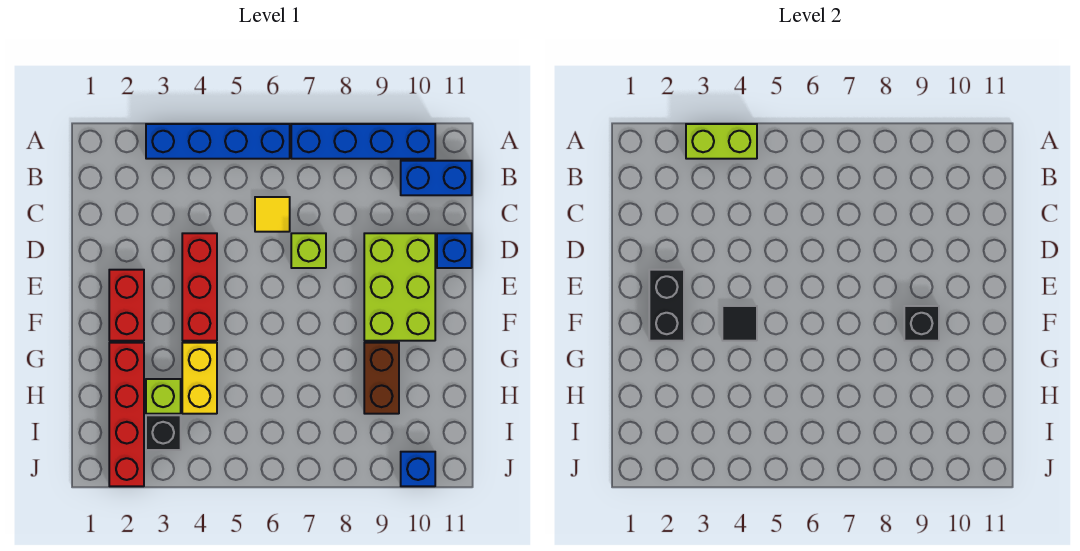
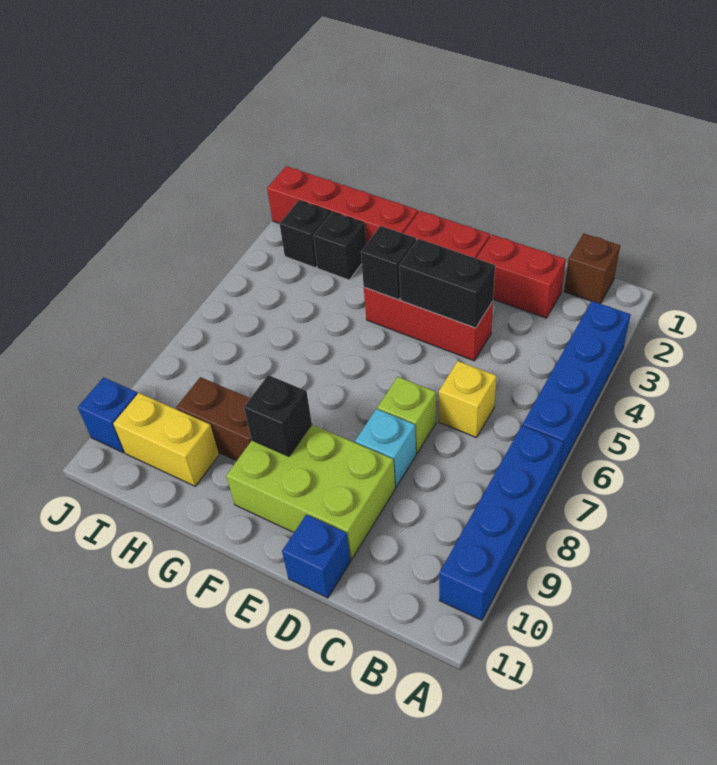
lime brick A3:A4 level 2 -> none
none -> brown brick B1 level 1
blue brick B10:B11 level 1 -> none
none -> red brick C2:D2 level 1
yellow tile C6 level 1 -> yellow brick C6 level 1
none -> cyan brick D8 level 1
black brick E2:F2 level 2 -> black brick D4:E4 level 2
black tile F4 level 2 -> black brick F4 level 2
yellow brick G4:H4 level 1 -> yellow brick H10:I10 level 1
lime brick H3 level 1 -> black brick H3 level 1

